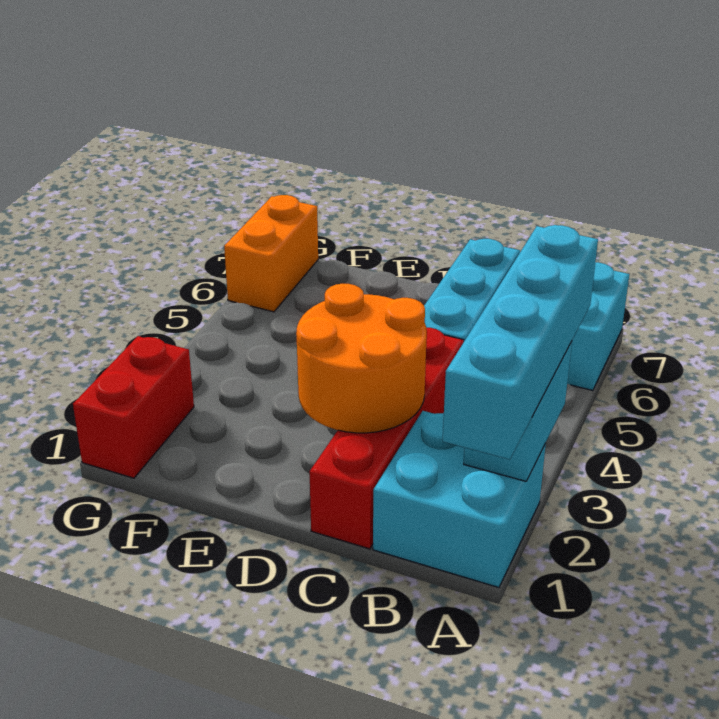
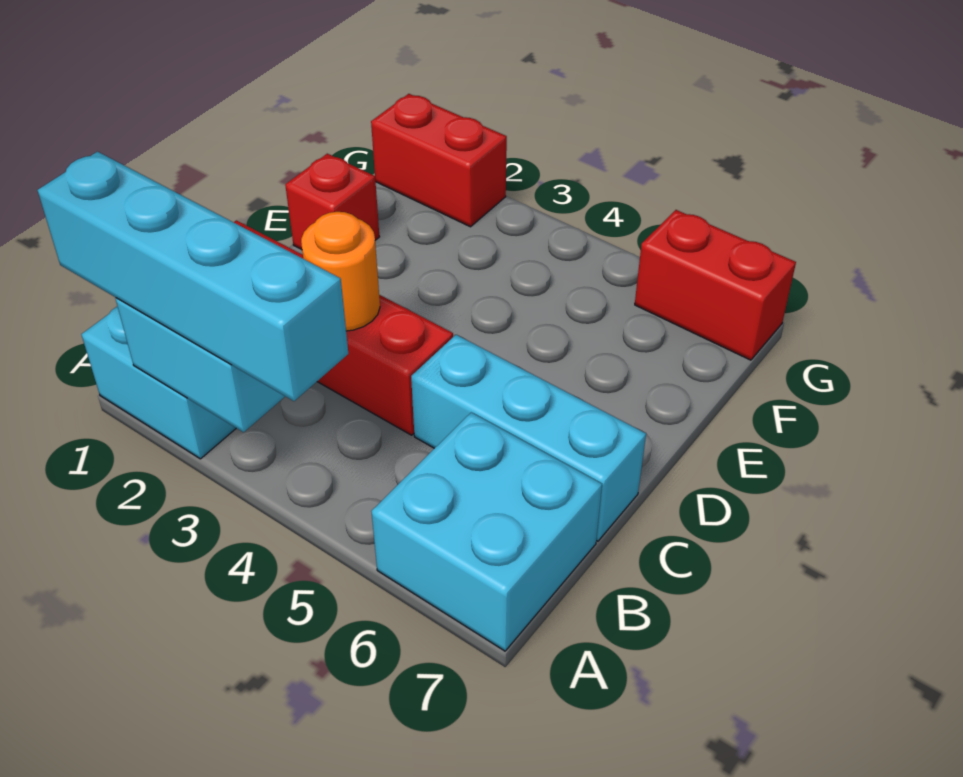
orange round brick C2:D3 level 2 -> orange round brick C3 level 2
none -> red brick E1 level 1
orange brick G6:G7 level 1 -> red brick G6:G7 level 1

